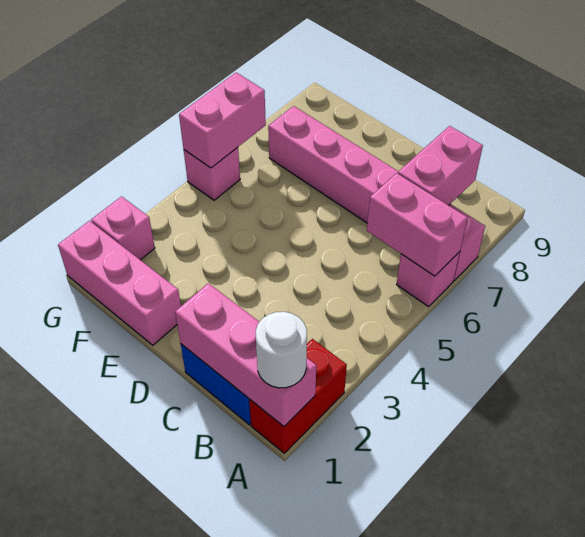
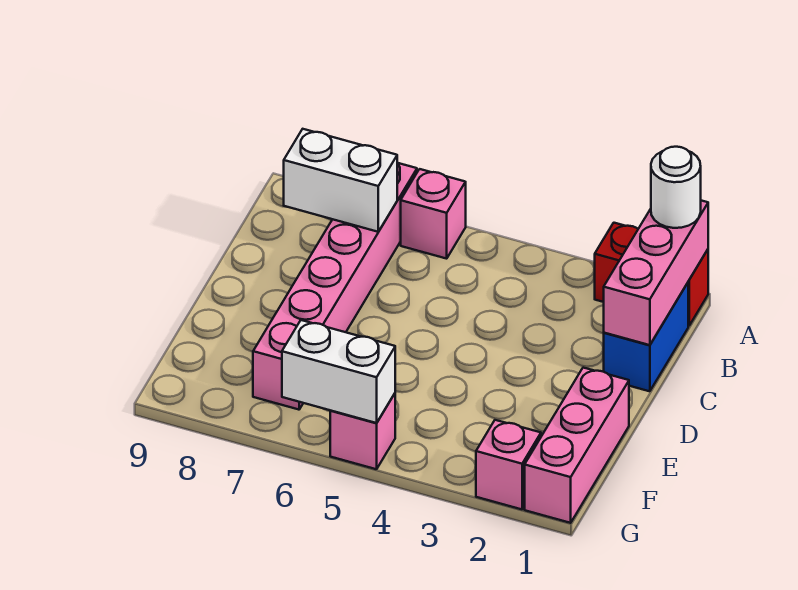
pink brick A6:B6 level 2 -> none
pink brick B7:B8 level 2 -> white brick B7:B8 level 2
pink brick G5:G6 level 2 -> white brick G5:G6 level 2

